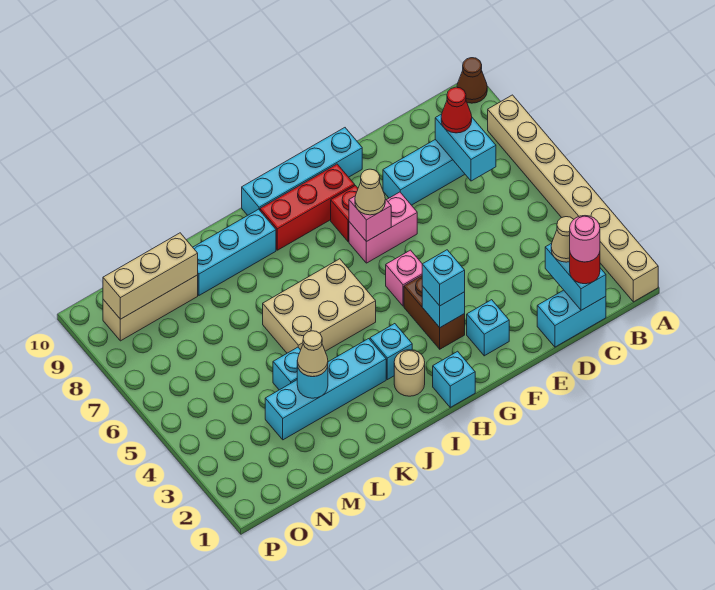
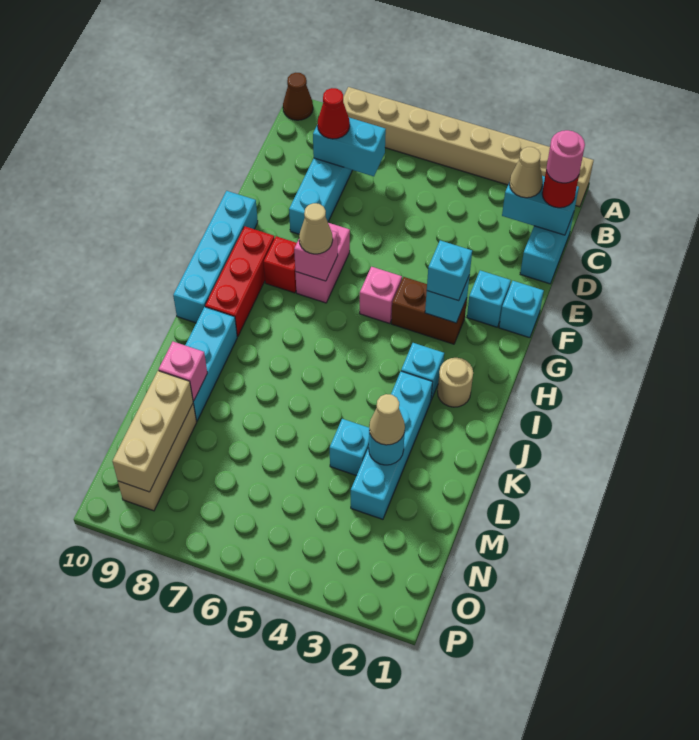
cyan brick H1 level 1 -> cyan brick F1 level 1
tan brick I5:K6 level 1 -> none
none -> pink brick L9 level 2

